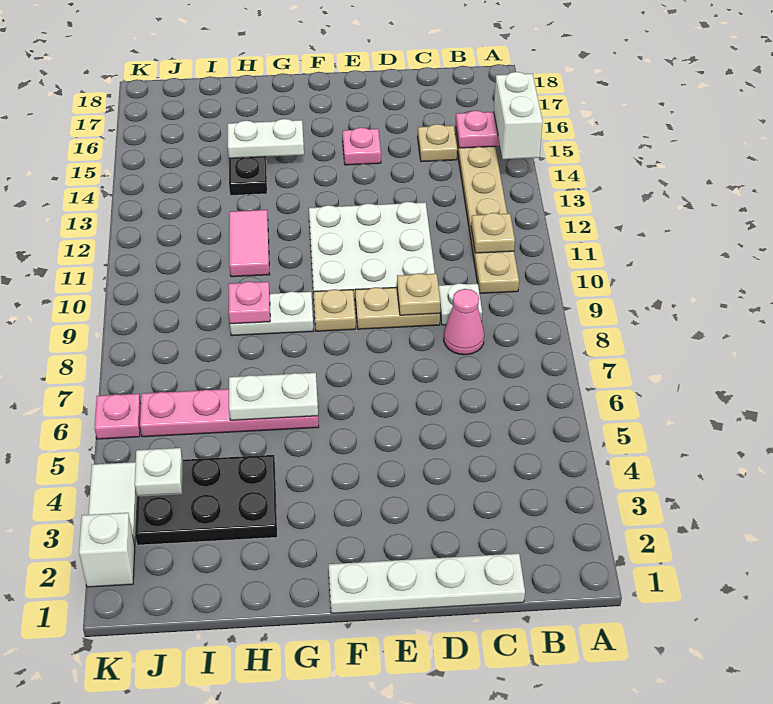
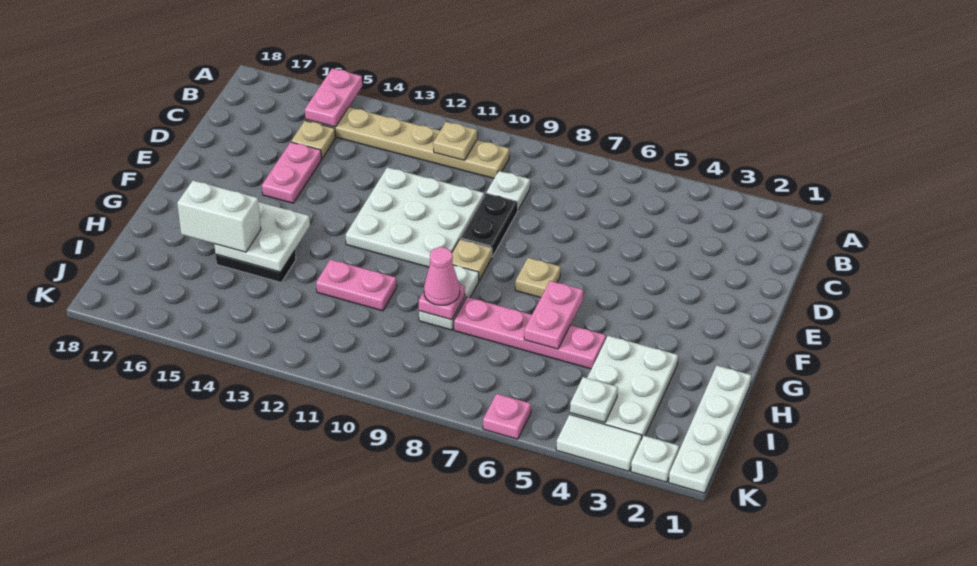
white brick A14:A15 level 3 -> white brick H15:H16 level 3
white plate C1:F1 level 1 -> white plate H1:K1 level 1
pink cone C8 level 1 -> pink cone H9 level 3
tan plate D9:E9 level 1 -> black plate D9:E9 level 1
tan plate D9 level 2 -> tan plate F7 level 1
pink plate E15 level 1 -> pink plate D15:E15 level 1
pink plate G6:J6 level 1 -> pink plate H5:H8 level 1
white plate G6:H6 level 2 -> pink plate G6:H6 level 2
white plate G15:H15 level 2 -> white plate G14:H15 level 2
black plate H3:J4 level 1 -> white plate H3:J4 level 1
pink tile H11:H12 level 1 -> pink plate H11:H12 level 1
white brick K2 level 1 -> white plate K2 level 1

